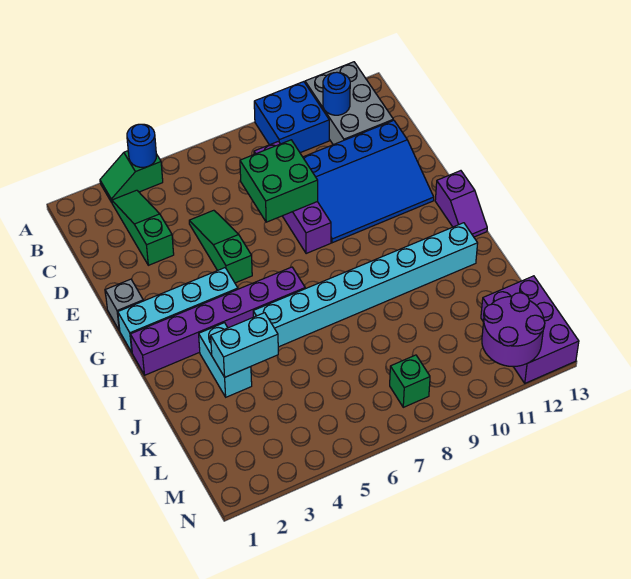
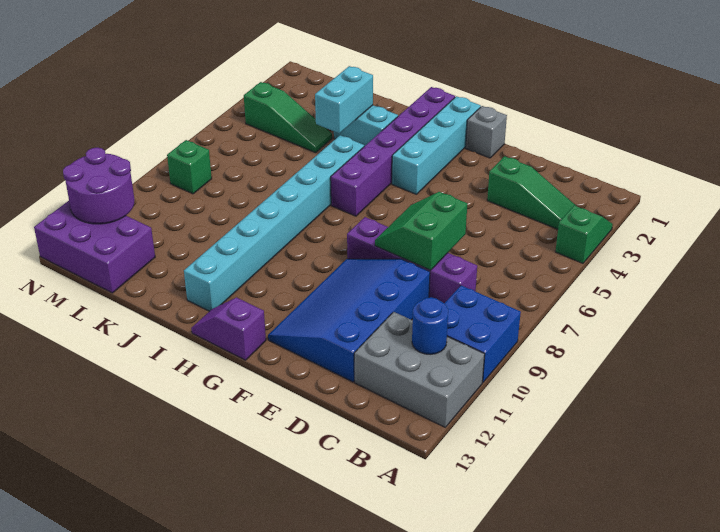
blue round brick A4 level 2 -> none
green slope D5:F5 level 1 top F -> green slope K4:M4 level 1 top M
green brick D7:E8 level 2 -> green slope D7:E8 level 2 top D

